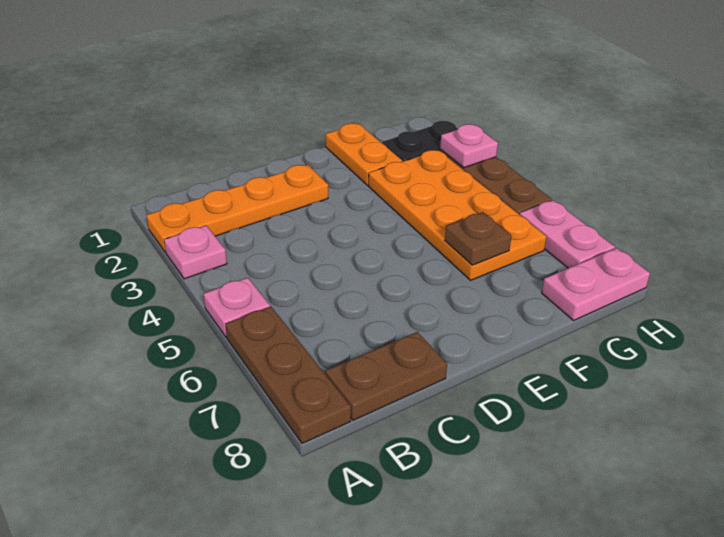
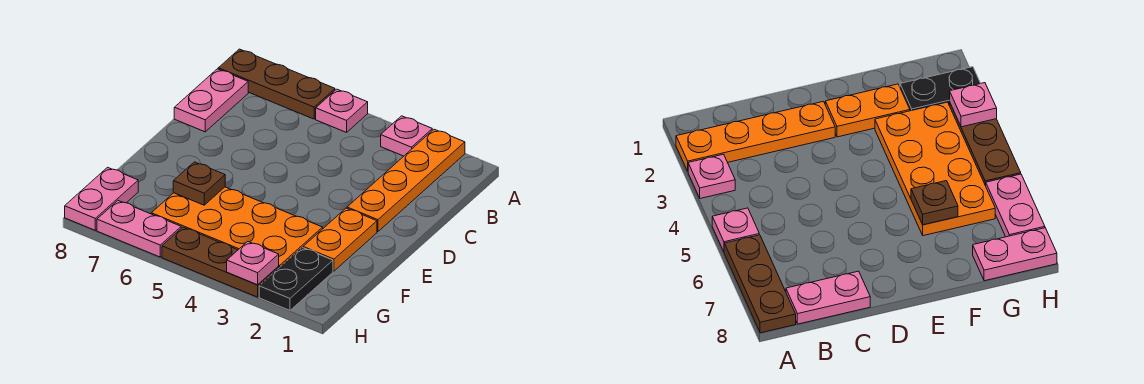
brown plate B8:C8 level 1 -> pink plate B8:C8 level 1
orange plate F1:F2 level 1 -> orange plate E2:F2 level 1

